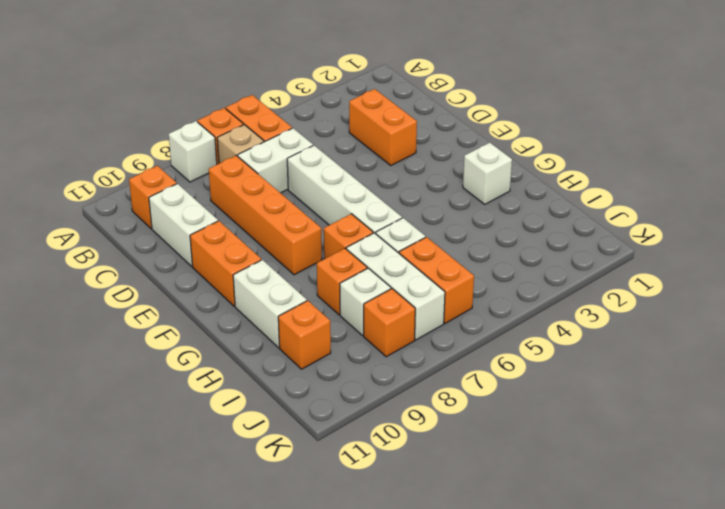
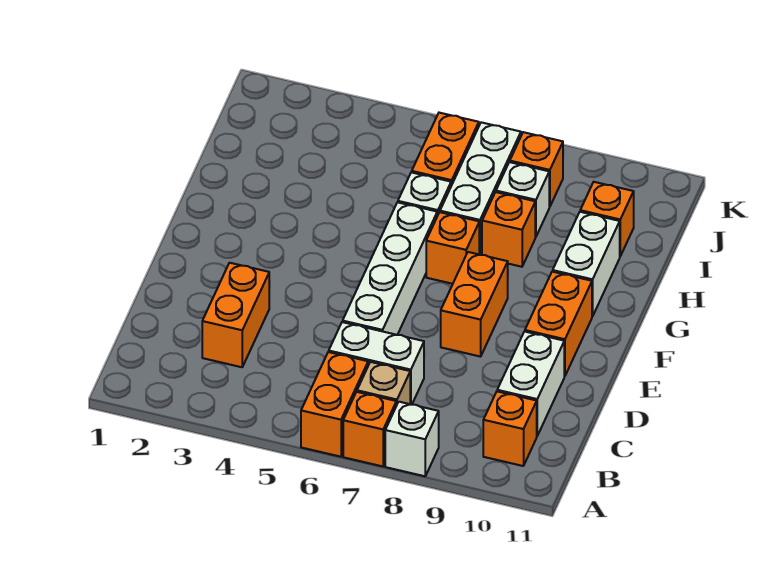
orange brick C8:F8 level 1 -> orange brick E8:F8 level 1
white brick G2 level 1 -> none

